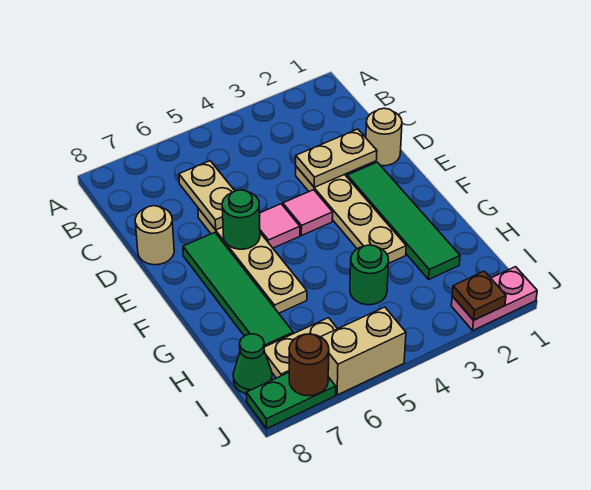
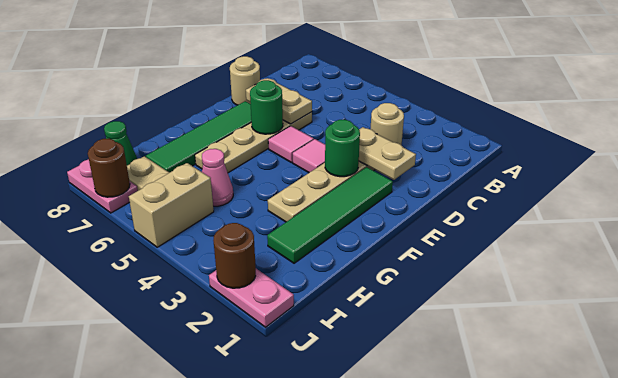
tan plate C6:D6 level 2 -> tan plate D6:D7 level 2
tan round brick D1 level 1 -> tan round brick C3 level 1
green round brick H4 level 1 -> green round brick E3 level 2
none -> pink cone H5 level 1
brown plate J2 level 2 -> brown round brick J2 level 2
tan brick J5:J6 level 1 -> tan brick I5:J5 level 1
green plate J7:J8 level 1 -> pink plate J7:J8 level 1

